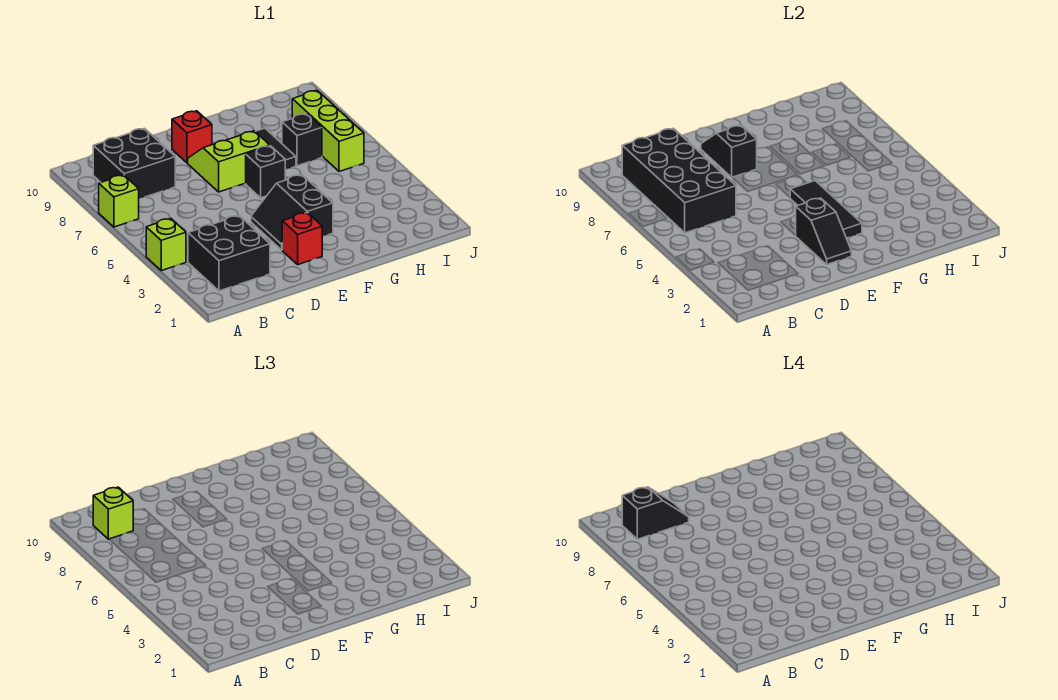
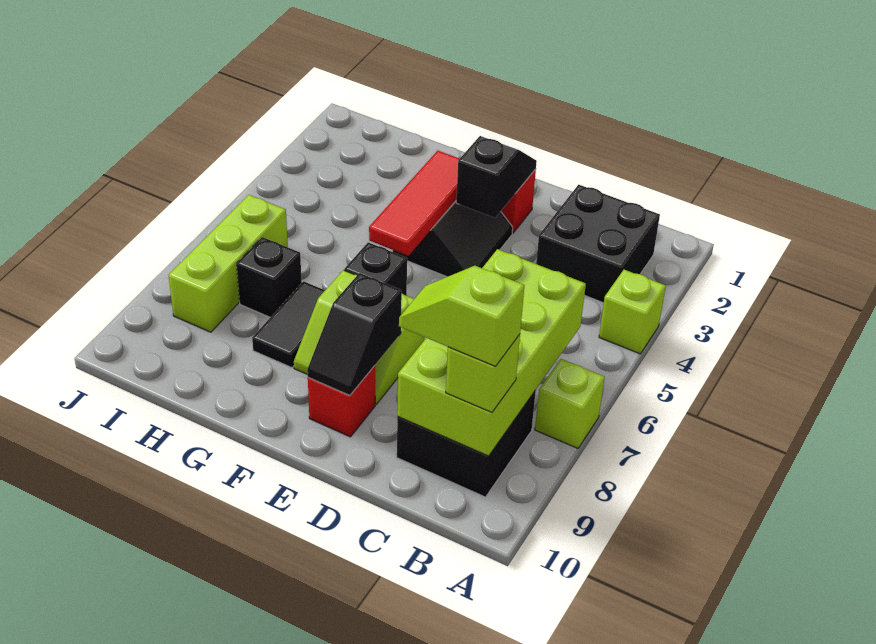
black brick B6:C9 level 2 -> lime brick B6:C9 level 2
black slope B9:C9 level 4 top B -> lime slope B9:C9 level 4 top B
black tile F3:F5 level 2 -> red tile F3:F5 level 2

